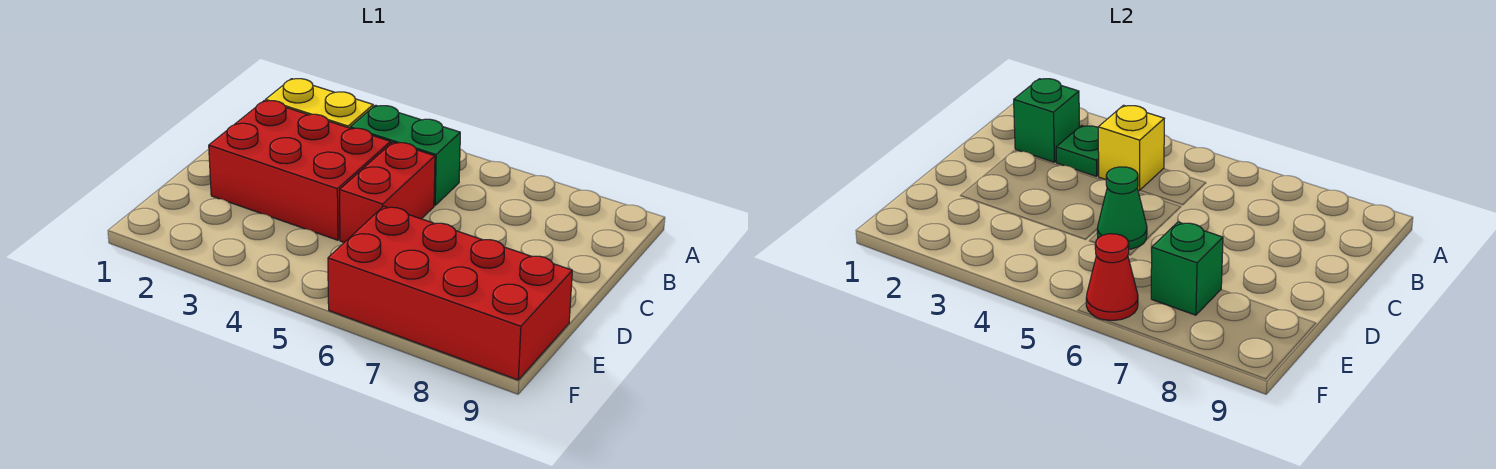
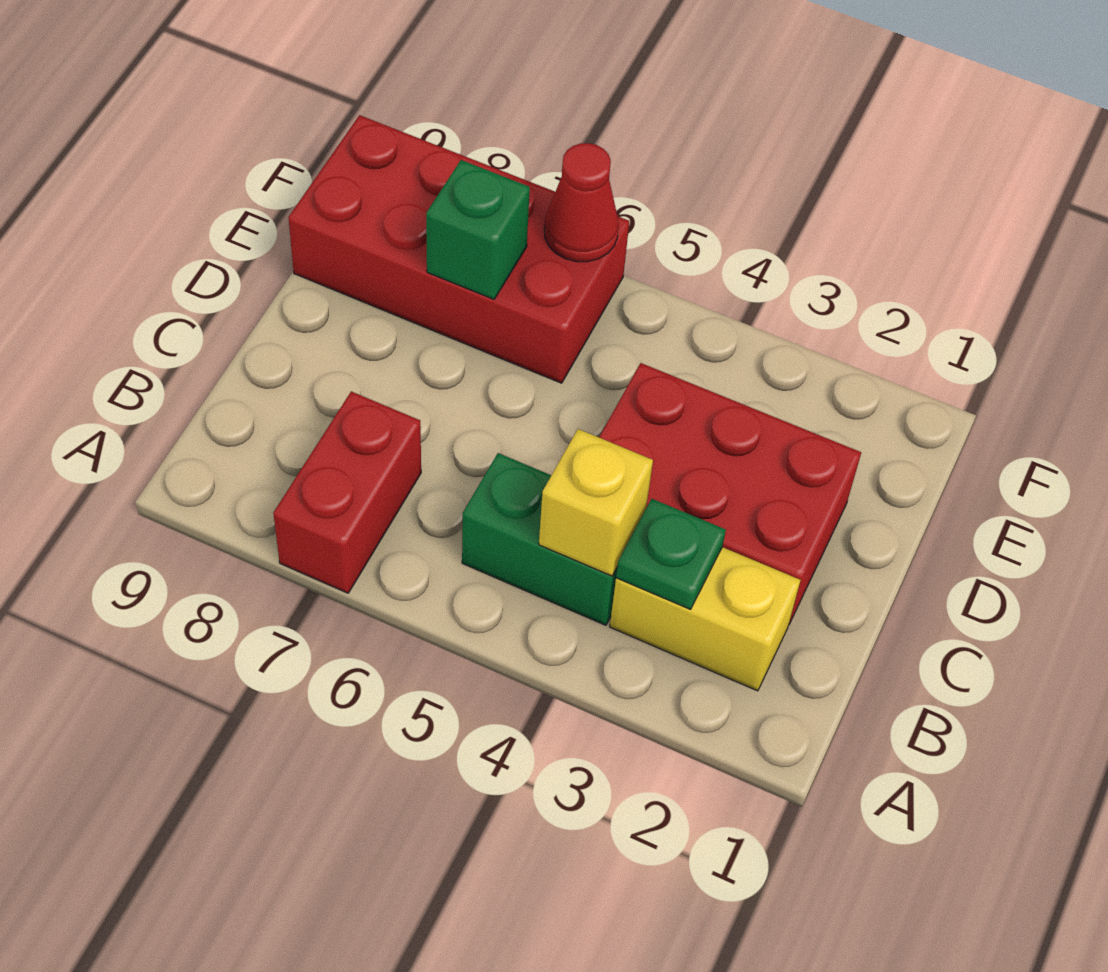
green brick B2 level 2 -> none
red brick C5:D5 level 1 -> red brick A7:B7 level 1
green cone D5 level 2 -> none

